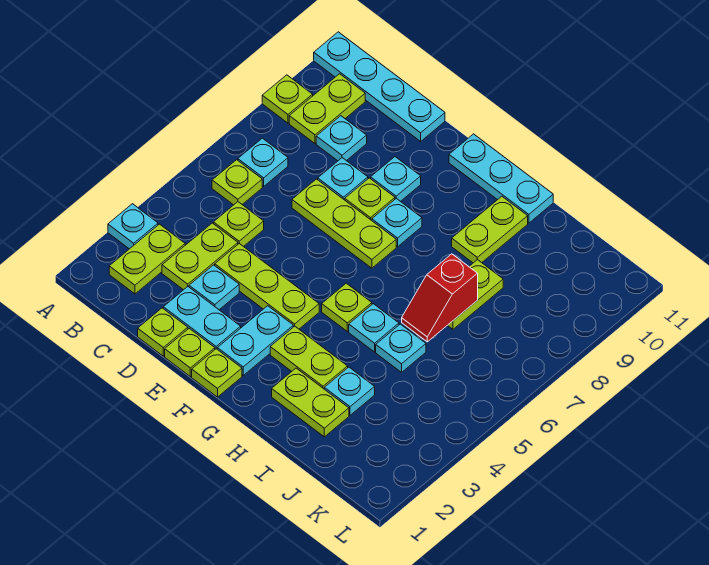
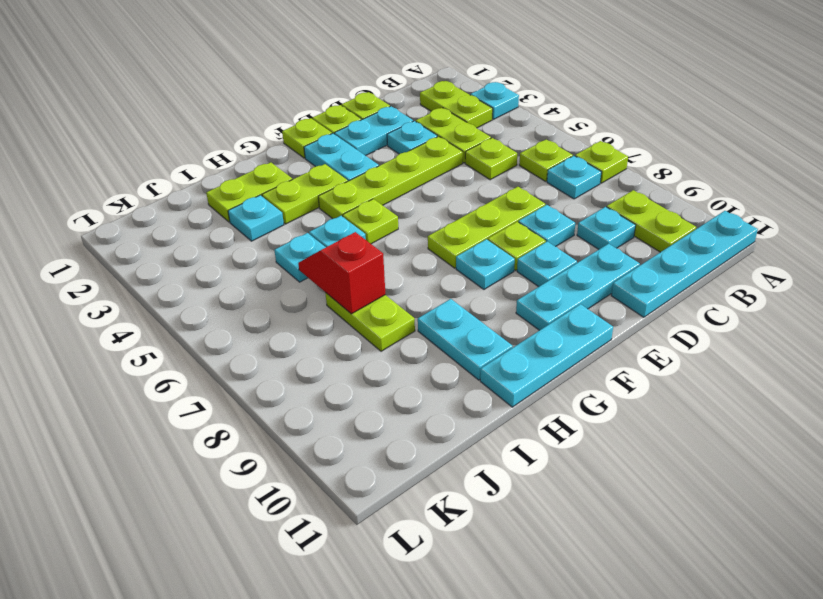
lime plate A9 level 1 -> lime plate A7 level 1
lime plate D4:F4 level 1 -> lime plate D4:G4 level 1
none -> cyan plate D10:F10 level 1
lime plate H9:H10 level 1 -> cyan plate H9:H10 level 1

